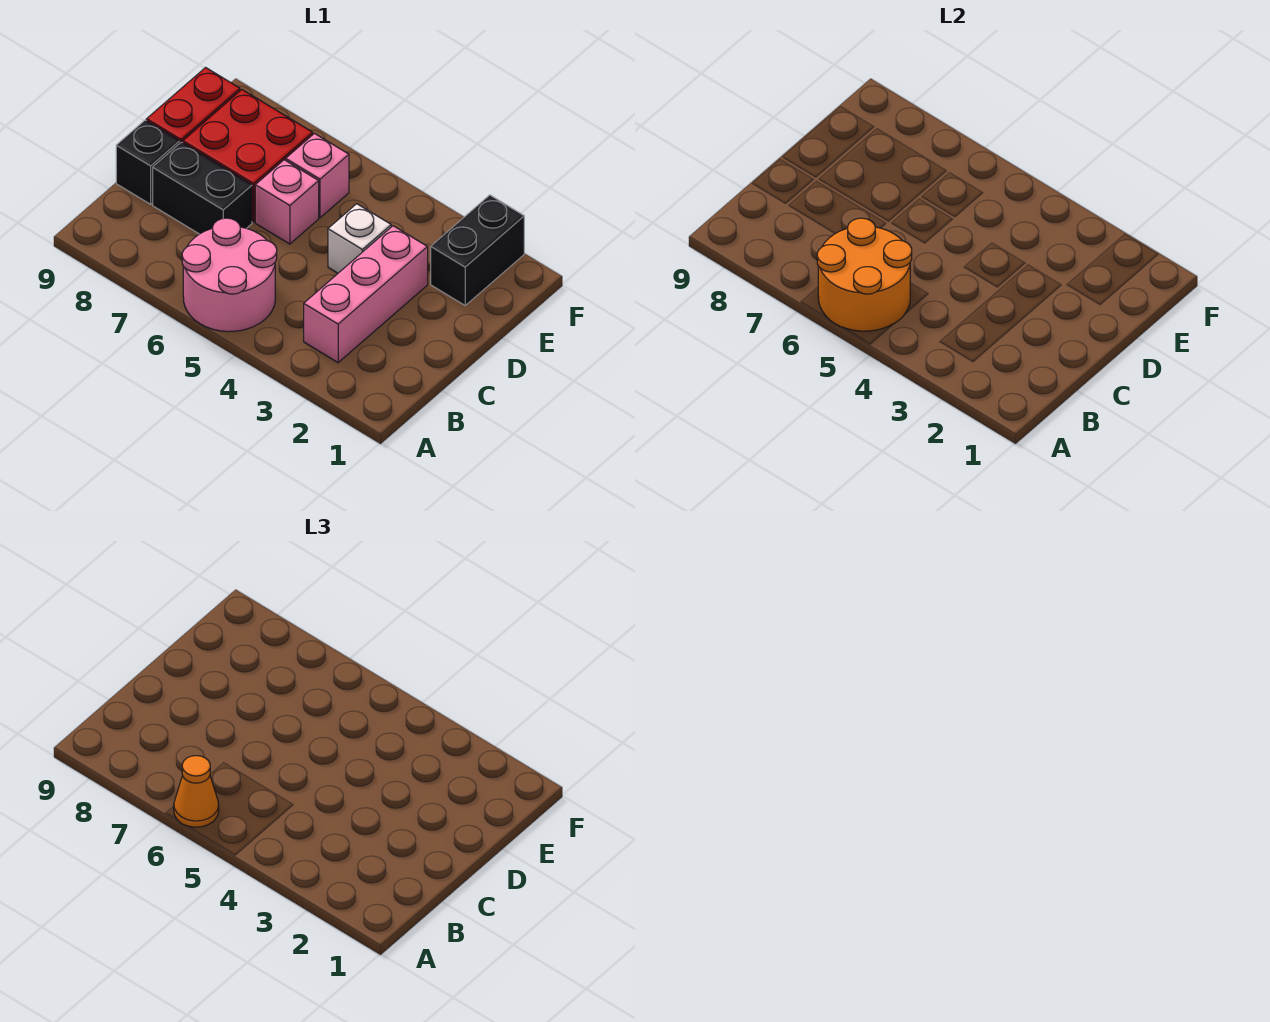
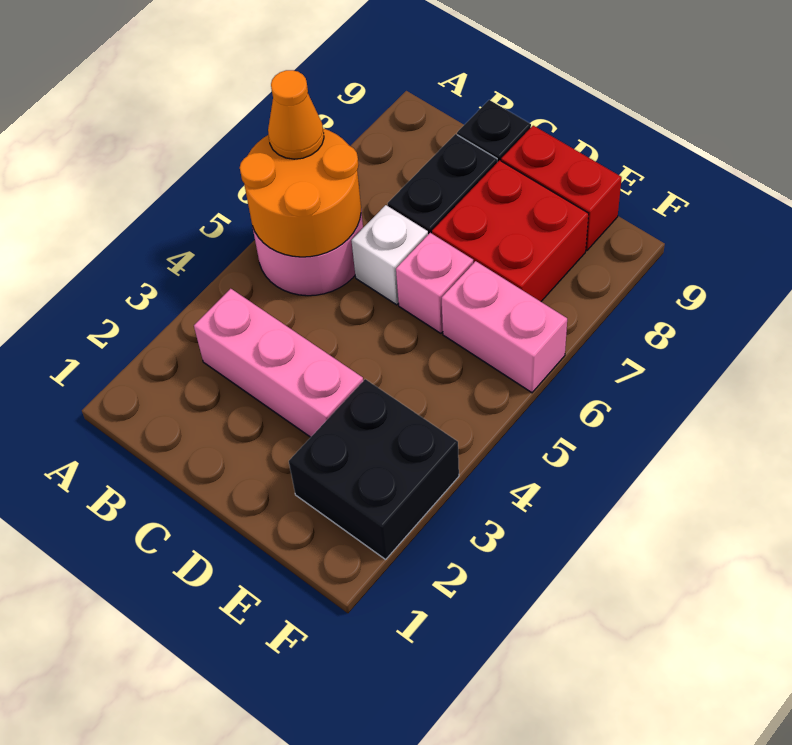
white brick D4 level 1 -> white brick C6 level 1
black brick E2:F2 level 1 -> black brick E2:F3 level 1
pink brick E6 level 1 -> pink brick E6:F6 level 1

